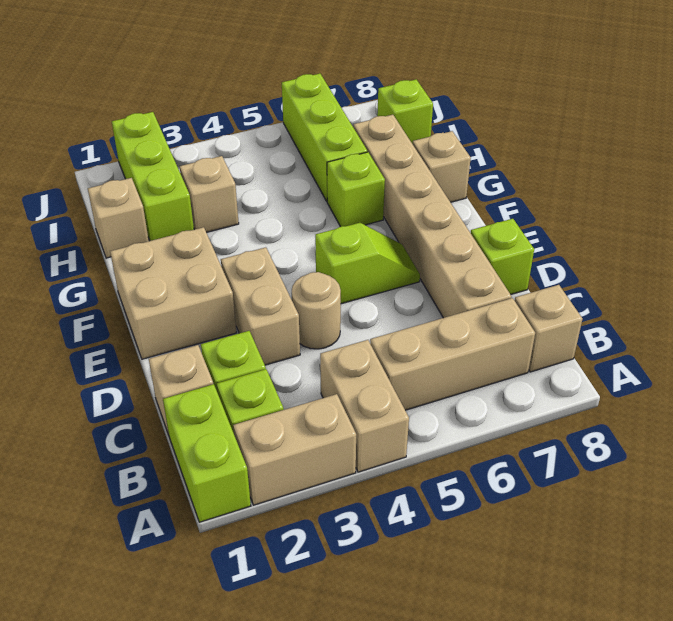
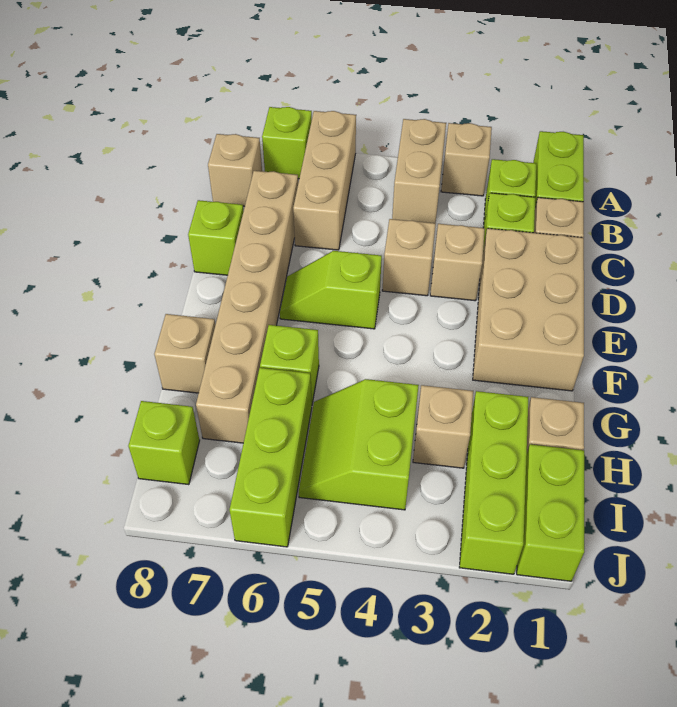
tan brick A2:A3 level 1 -> tan brick A3 level 1
none -> lime brick A7 level 1
tan brick B5:B7 level 1 -> tan brick A6:C6 level 1
tan brick D3:E3 level 1 -> tan brick D3 level 1
tan round brick D4 level 1 -> tan brick D4 level 1
tan brick E1:F2 level 1 -> tan brick D1:F2 level 1
none -> lime slope H4:I5 level 1 top 4
none -> lime brick I1:J1 level 1

